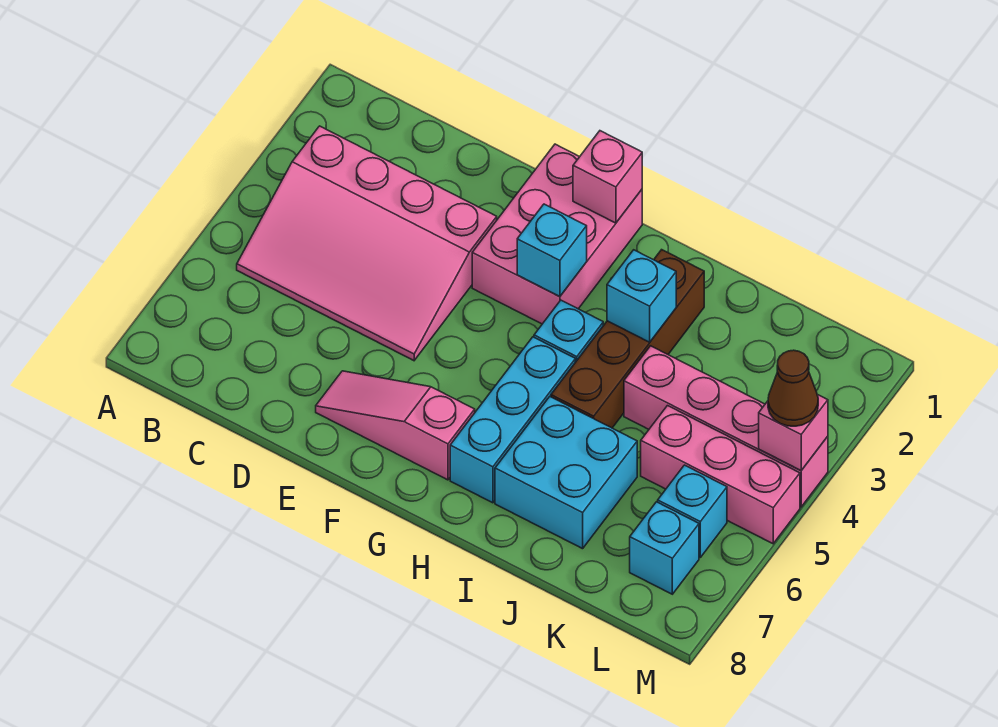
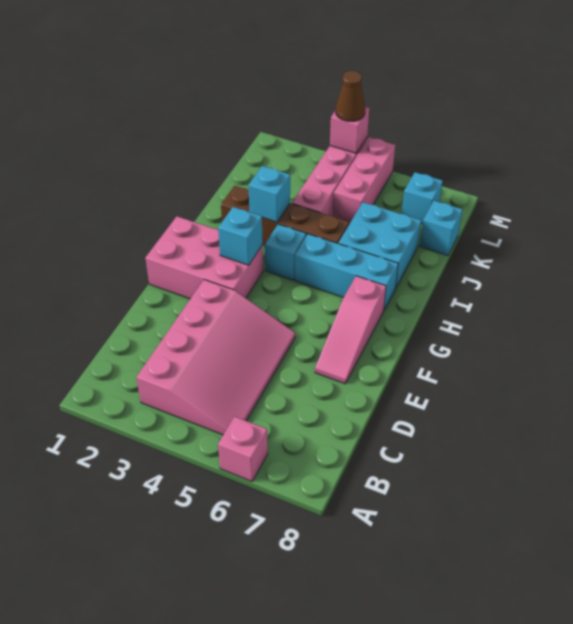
pink brick G1 level 2 -> pink brick A6 level 1
cyan brick L6 level 1 -> cyan brick K8 level 1

